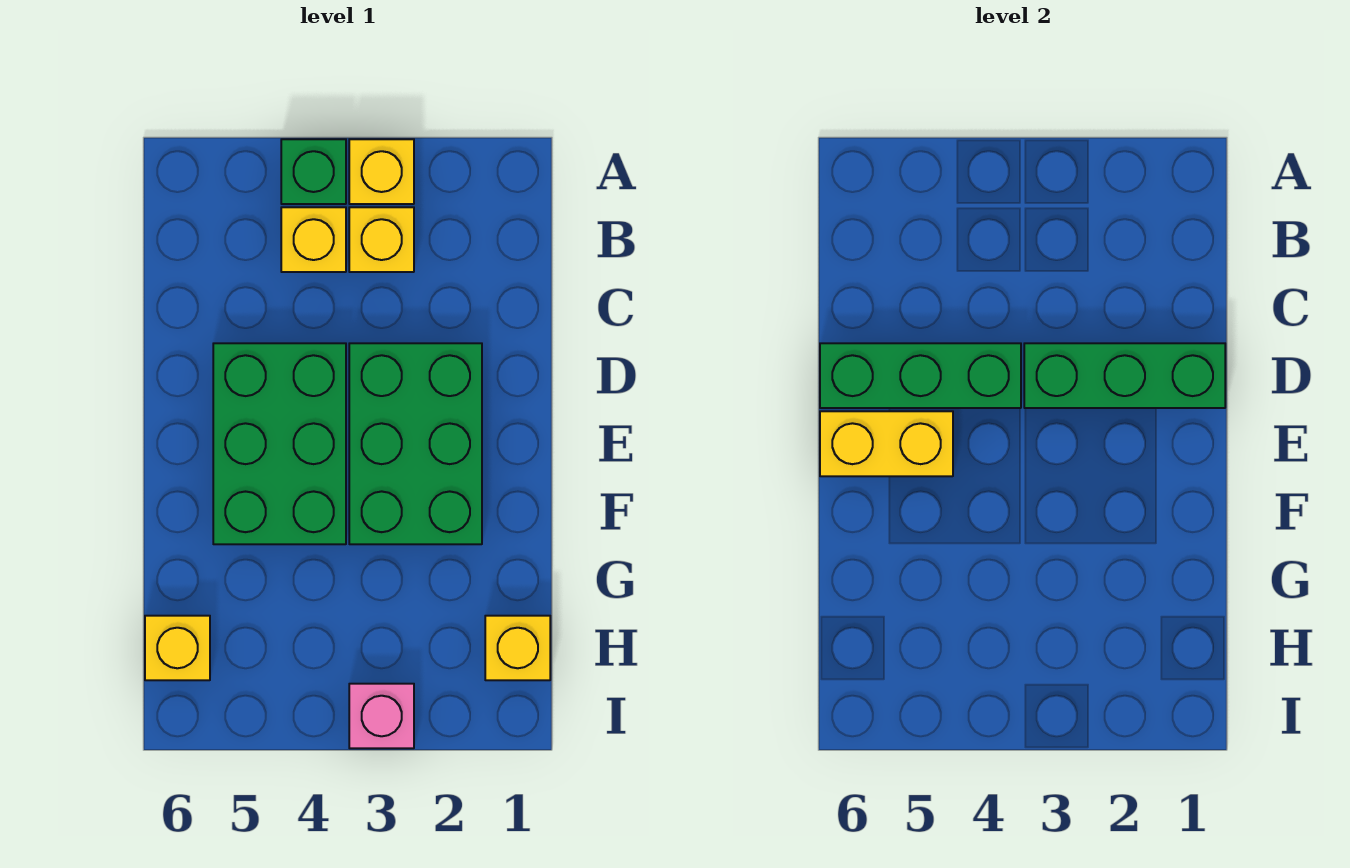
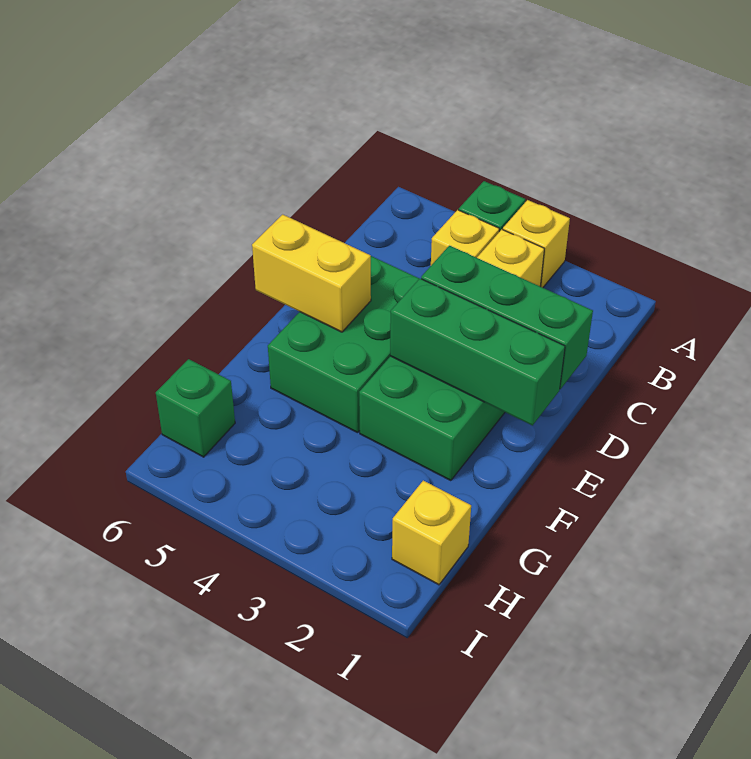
green brick D4:D6 level 2 -> green brick E1:E3 level 2
yellow brick H6 level 1 -> green brick H6 level 1
pink brick I3 level 1 -> none

